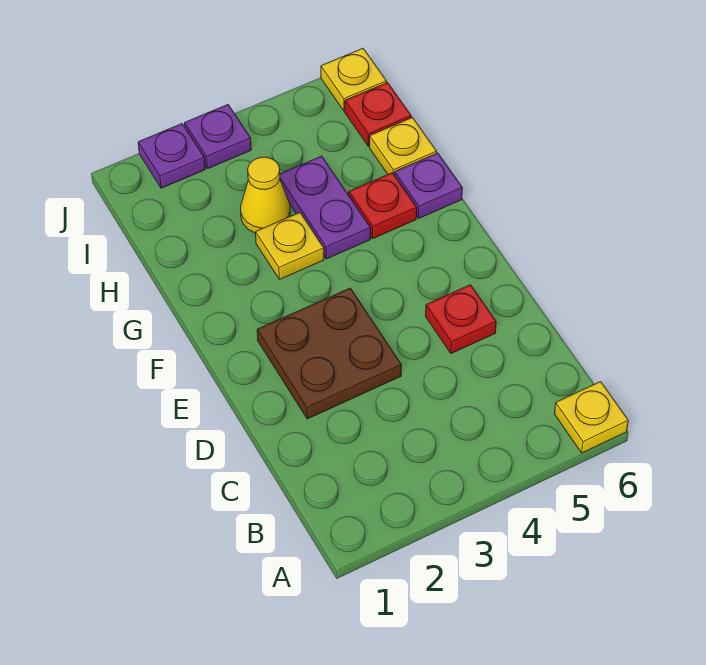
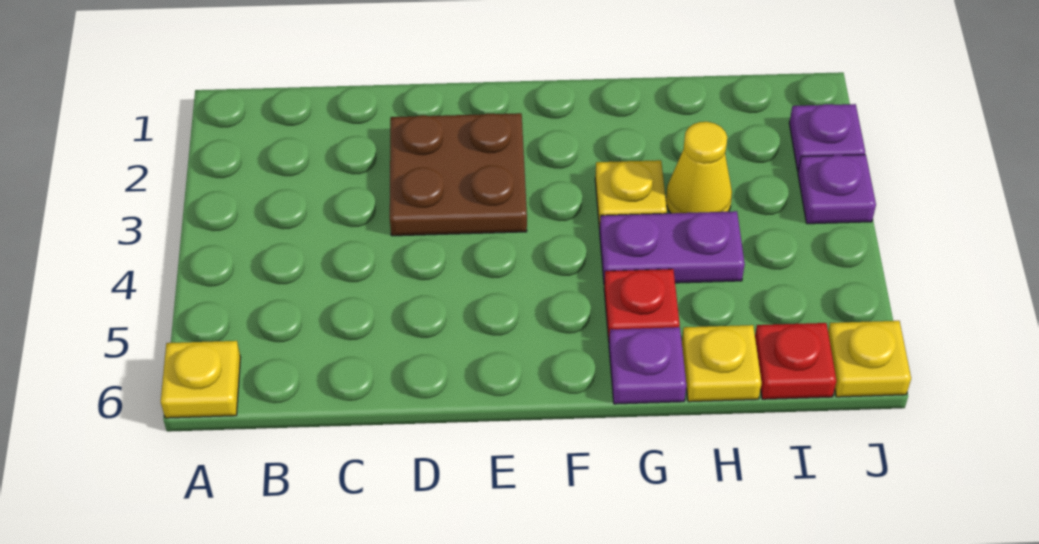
red plate D5 level 1 -> none

